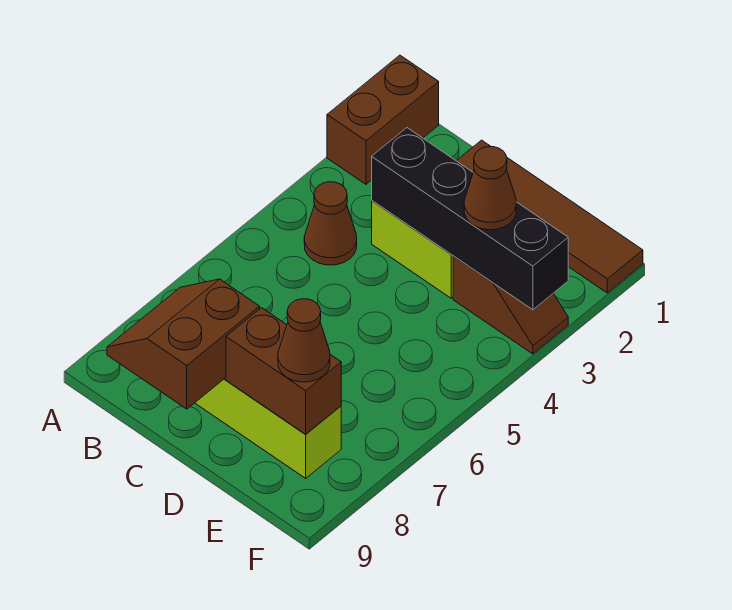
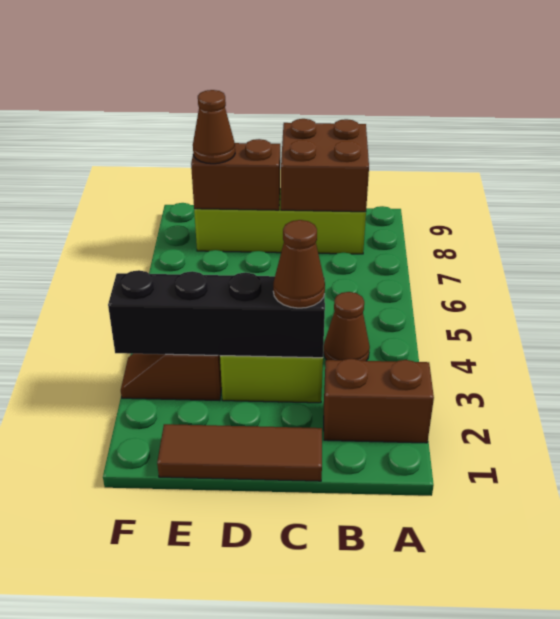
brown brick A1:A2 level 1 -> brown brick A2:B2 level 1
brown slope B8:C9 level 2 top C -> brown brick B8:C9 level 2
brown tile C1:F1 level 1 -> brown tile C1:E1 level 1
brown cone E3 level 3 -> brown cone C3 level 3

